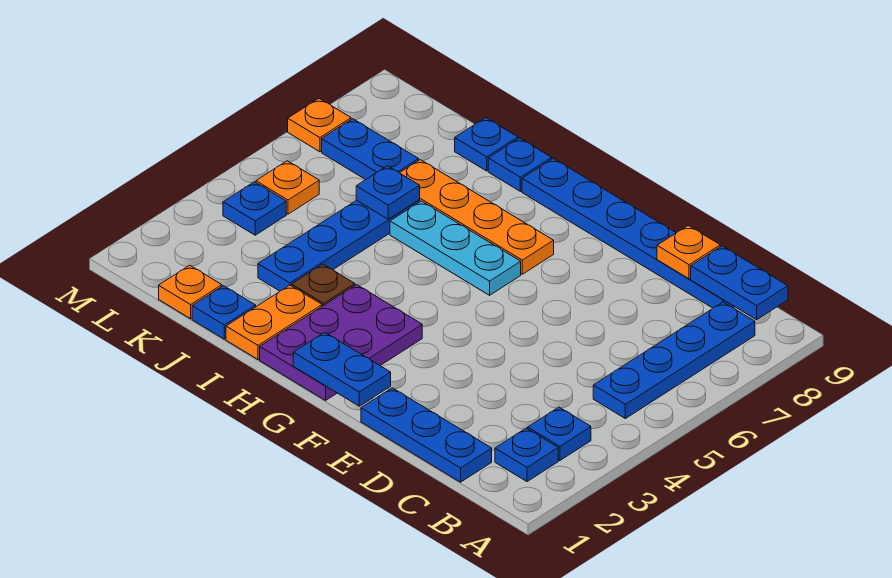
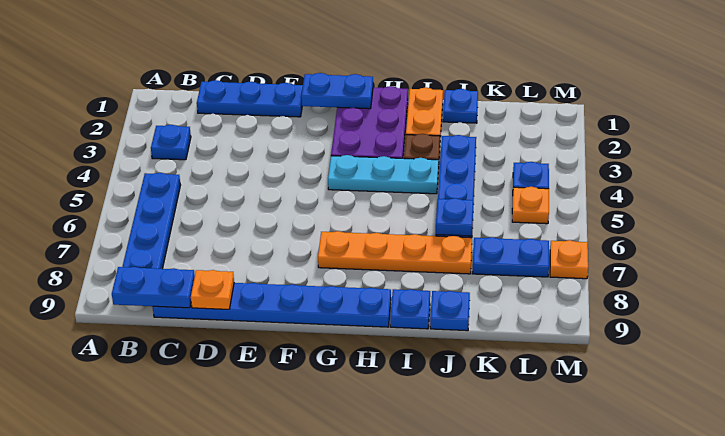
blue plate B2 level 1 -> none
cyan plate G6:I6 level 1 -> cyan plate G4:I4 level 1
orange plate K1 level 1 -> none

